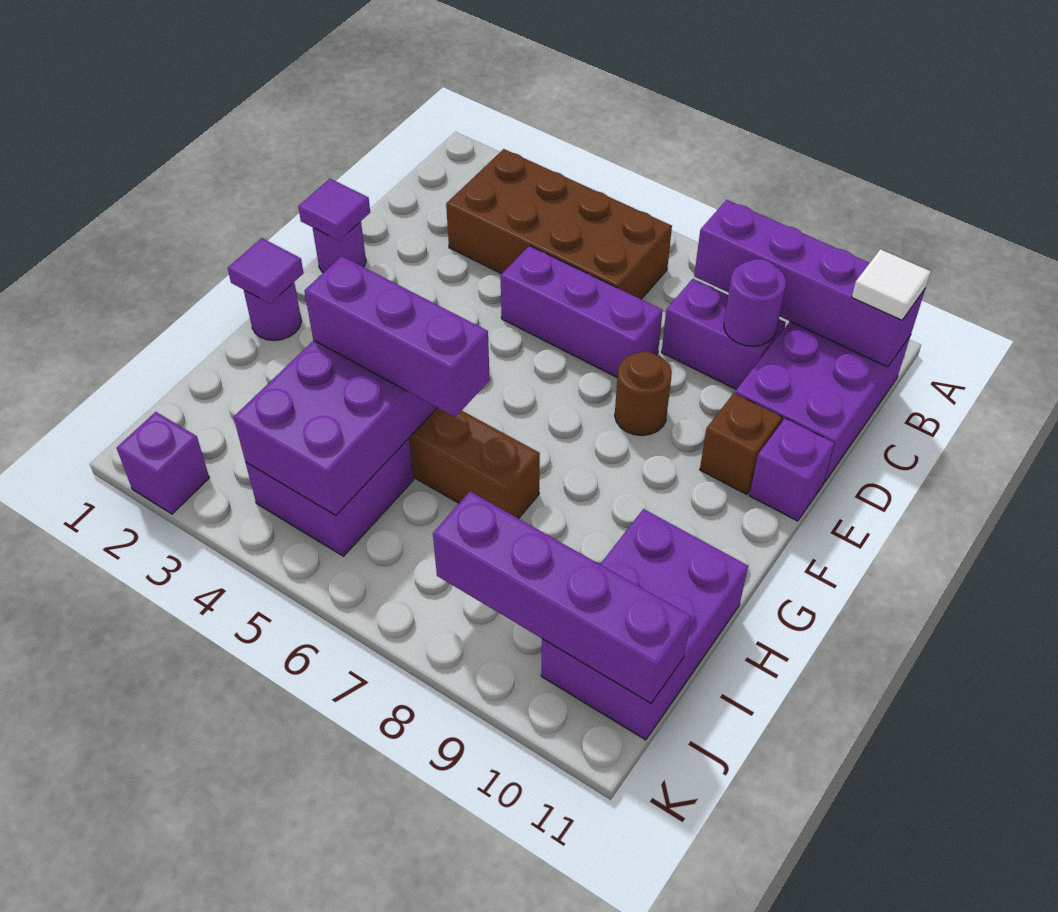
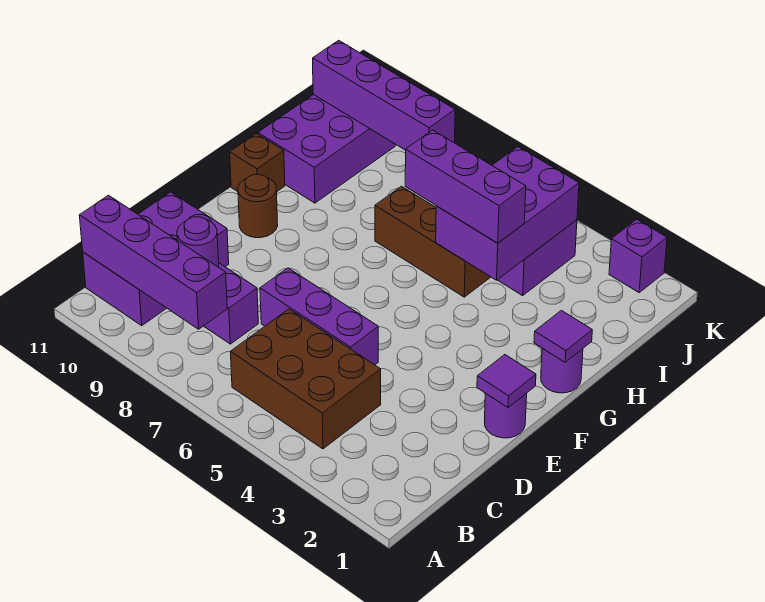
brown brick B3:C6 level 1 -> brown brick B4:C6 level 1
white tile B11 level 3 -> none
brown round brick E8 level 1 -> brown round brick F10 level 1
brown brick E10 level 1 -> brown brick G11 level 1
purple brick E11 level 1 -> none

